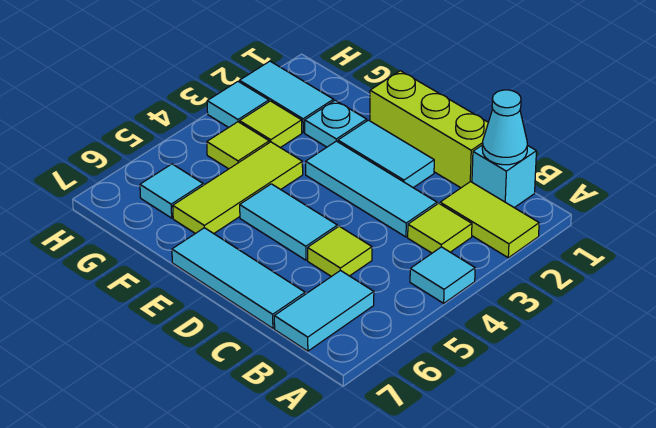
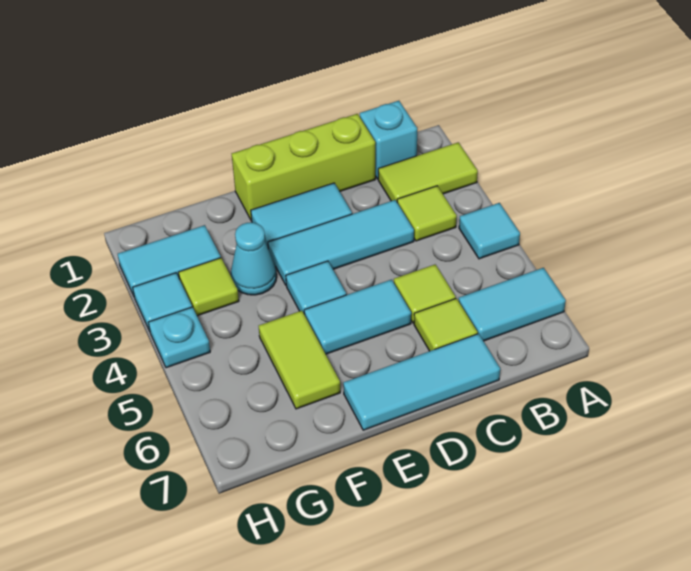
cyan cone B1 level 2 -> cyan cone F3 level 1
cyan tile B6:B7 level 1 -> cyan tile A6:B6 level 1
cyan plate F2 level 1 -> cyan plate H4 level 1
lime tile F4:F6 level 1 -> lime tile F5:F6 level 1
lime tile G4 level 1 -> lime tile C6 level 1
cyan tile G6 level 1 -> cyan tile E4 level 1

